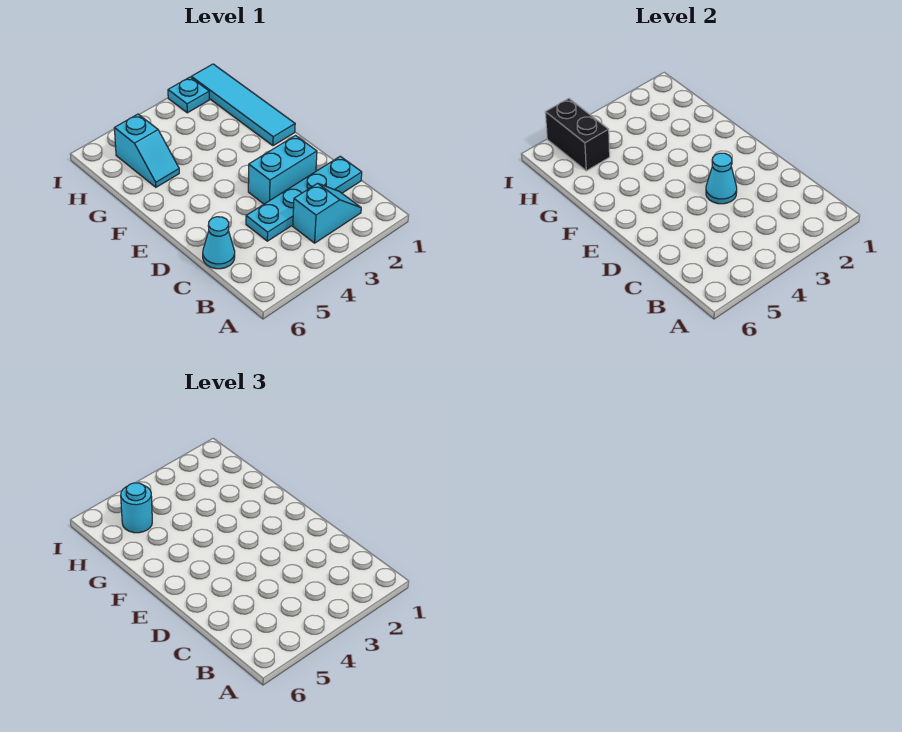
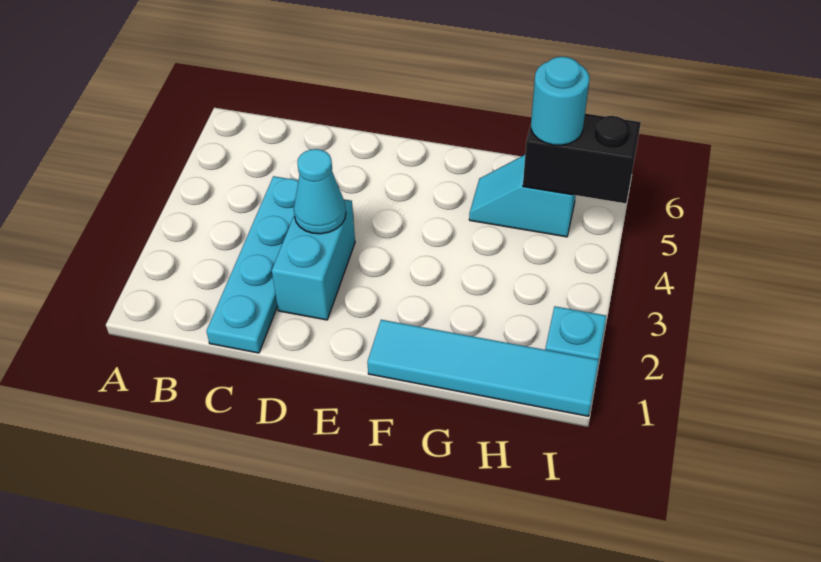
cyan slope B2:B3 level 1 top 3 -> none
cyan cone C6 level 1 -> none

